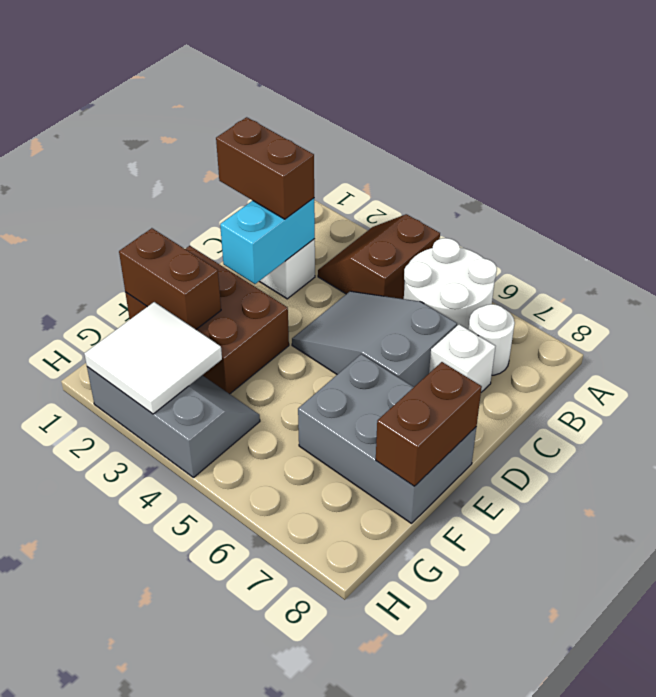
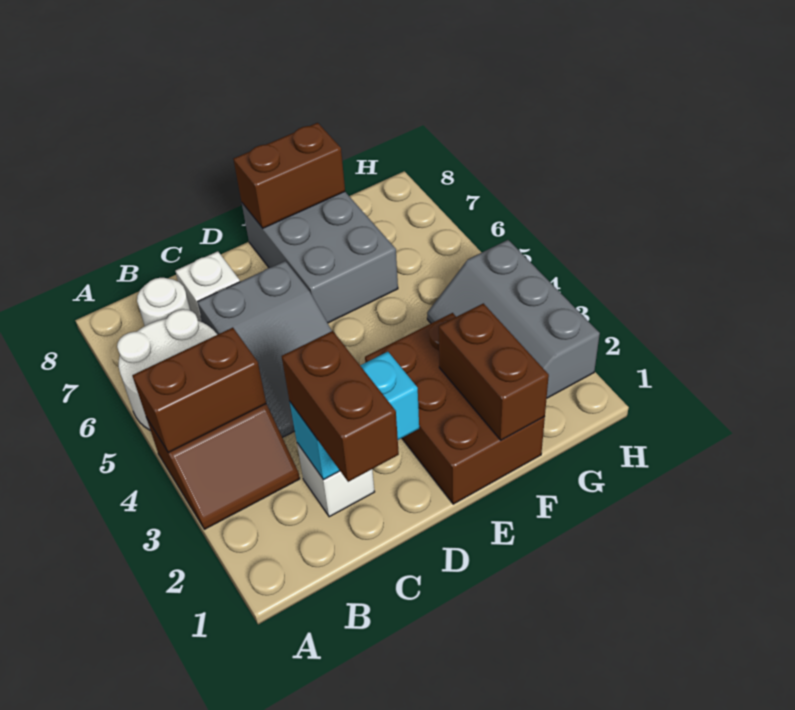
none -> brown brick A4:B4 level 2
white tile G2:H3 level 2 -> none

